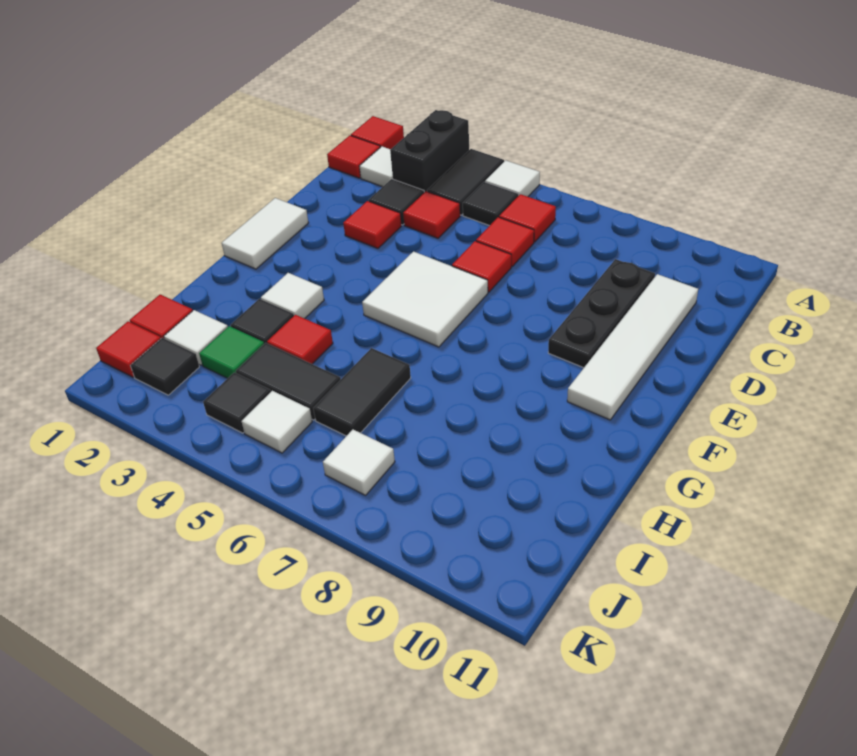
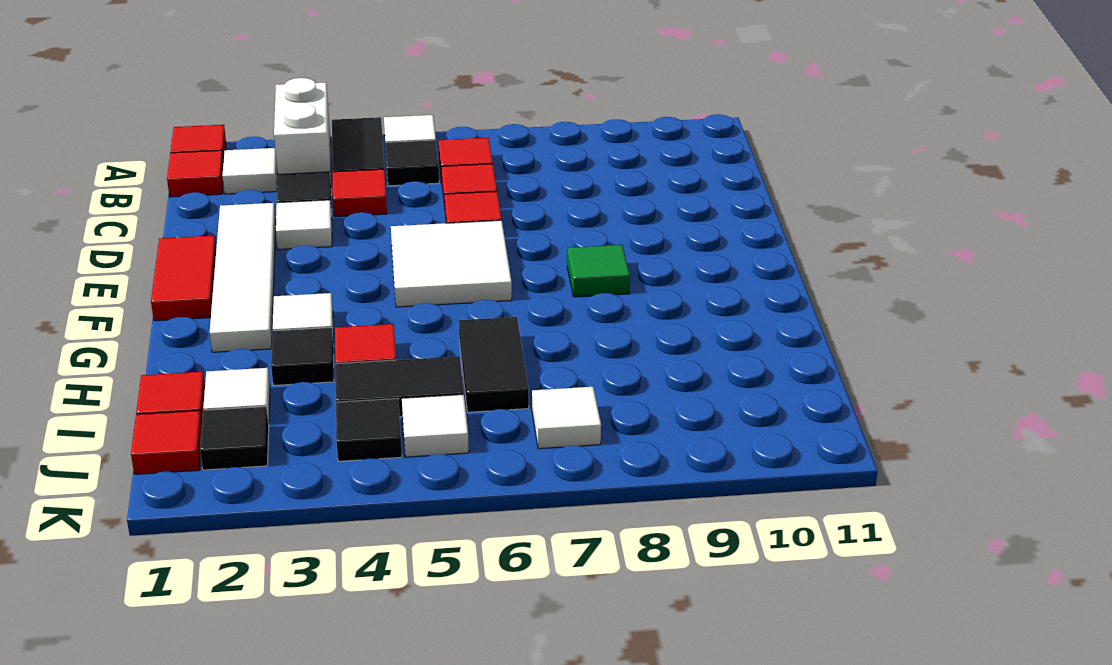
black brick A3:B3 level 1 -> white brick A3:B3 level 1
black plate C9:E9 level 1 -> none
white tile C10:F10 level 1 -> white tile D2:G2 level 1
red tile D3 level 1 -> white tile D3 level 1
white tile E1:F1 level 1 -> red tile E1:F1 level 1
green tile I3 level 1 -> green tile F8 level 1

